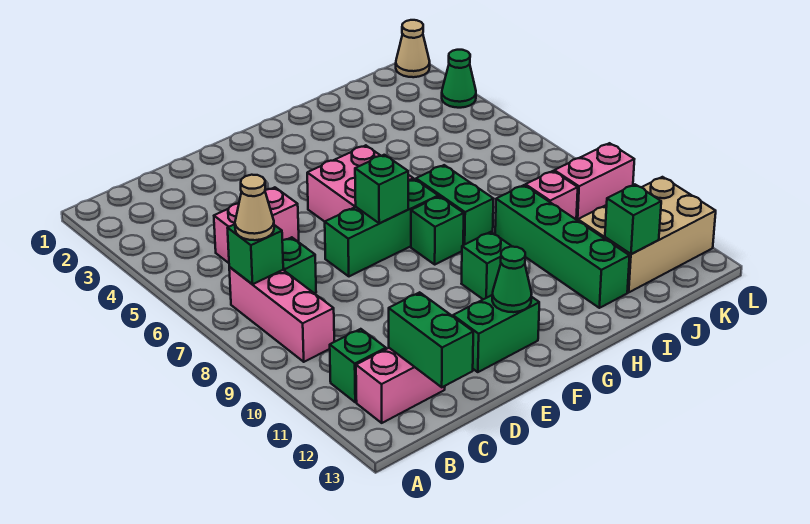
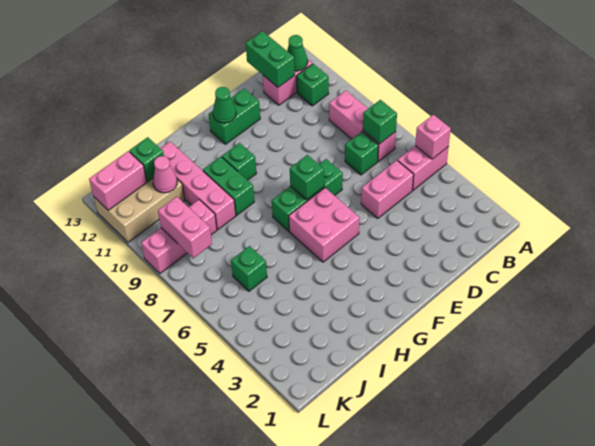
none -> pink brick A5:B5 level 1
none -> pink brick A5 level 2
tan cone B7 level 3 -> none
green brick G8 level 1 -> green brick J6 level 1
green brick H7:H8 level 1 -> green brick H9:H10 level 1
green brick I9:I12 level 1 -> pink brick I9:I12 level 1
none -> pink cone J11 level 2
none -> pink brick K8:K9 level 2
none -> pink brick K12:L12 level 2
tan cone L1 level 1 -> none
green cone L3 level 1 -> green cone B12 level 2

